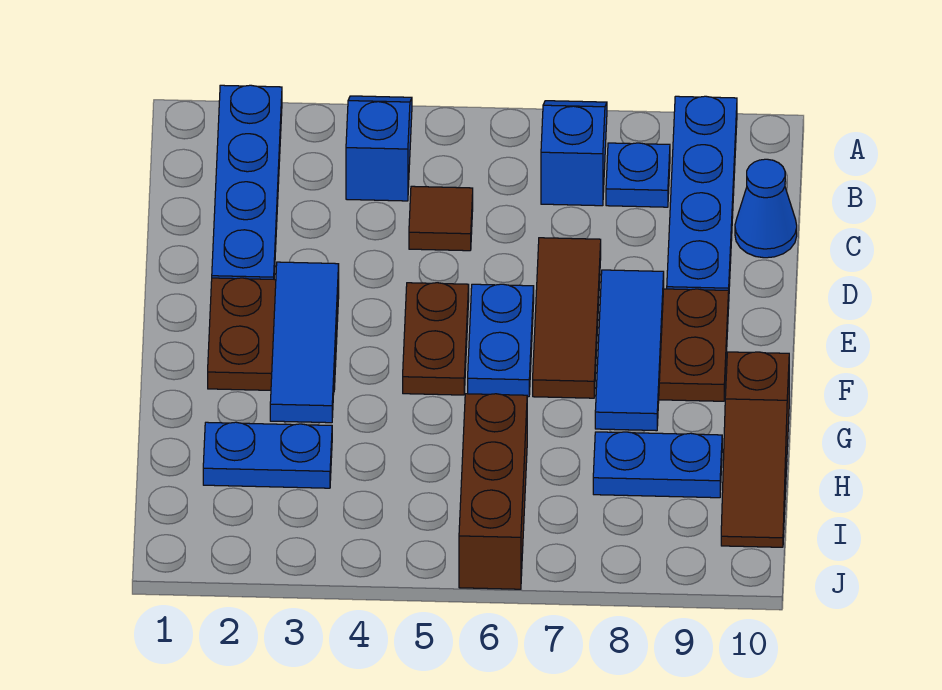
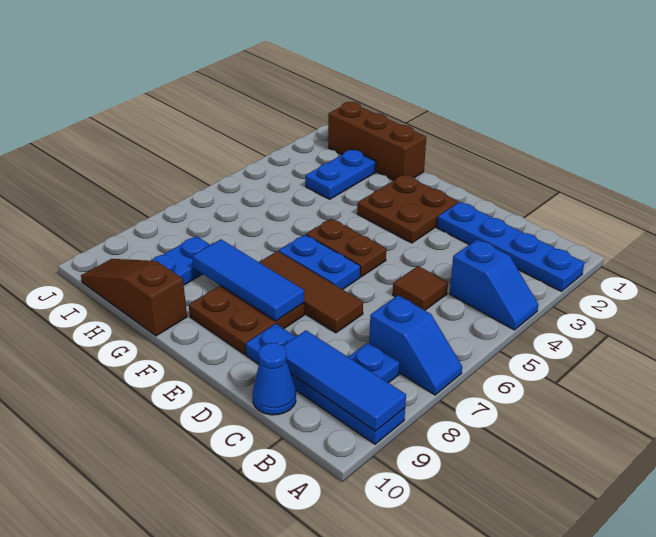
blue tile E3:G3 level 2 -> blue tile A9:C9 level 2
brown brick H6:J6 level 1 -> brown brick G1:I1 level 1

